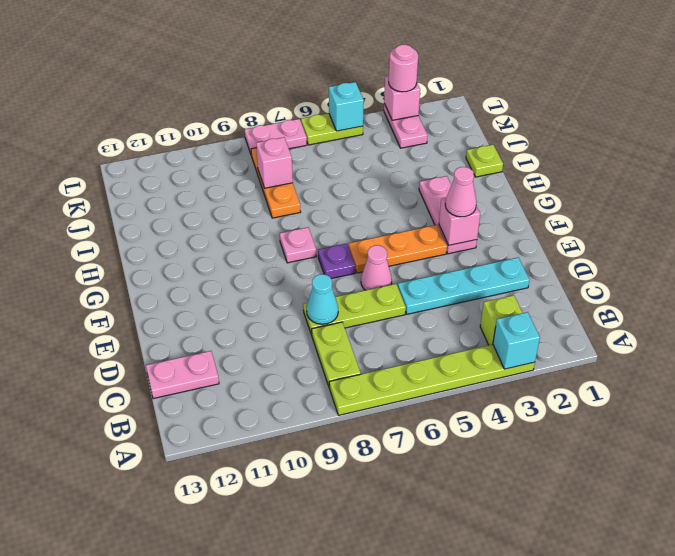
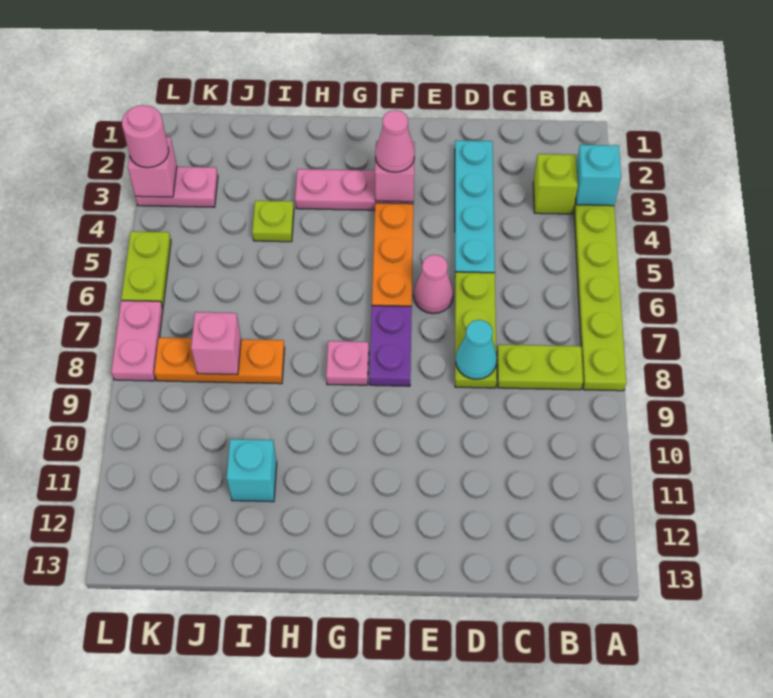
pink plate C12:C13 level 1 -> none
purple plate F7 level 1 -> purple plate F7:F8 level 1
lime plate I1 level 1 -> lime plate I4 level 1
cyan brick L5 level 2 -> cyan brick I11 level 1

